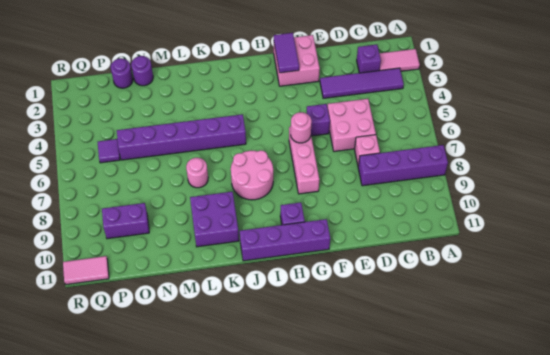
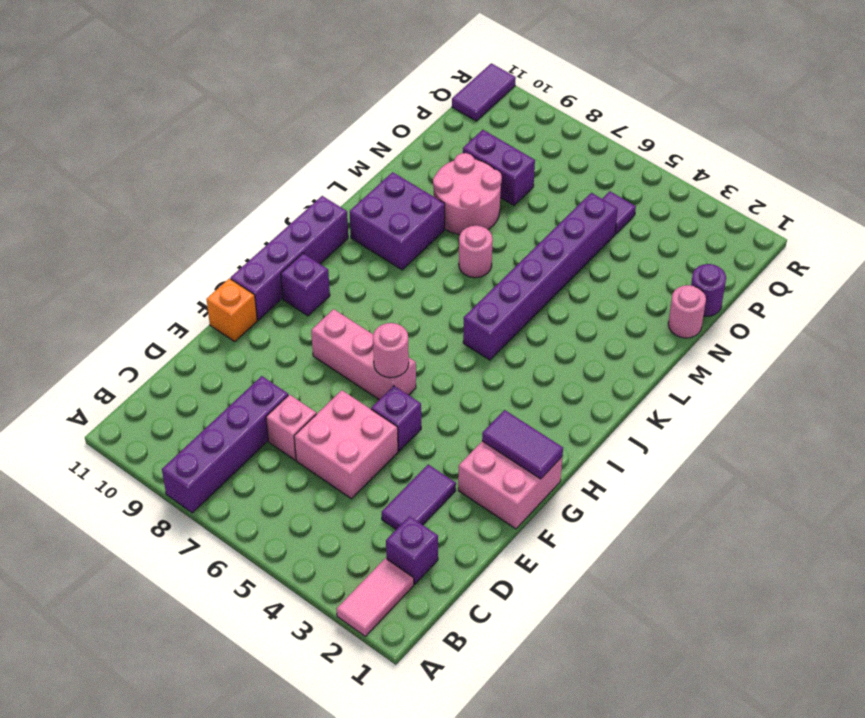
purple tile B3:E3 level 1 -> purple tile D3:E3 level 1
none -> orange brick F11 level 1
pink round brick I7:J8 level 1 -> pink round brick M8:N9 level 1
purple round brick N1 level 1 -> pink round brick N1 level 1
purple brick O9:P9 level 1 -> purple brick O8:O9 level 1
pink tile Q11:R11 level 1 -> purple tile Q11:R11 level 1

